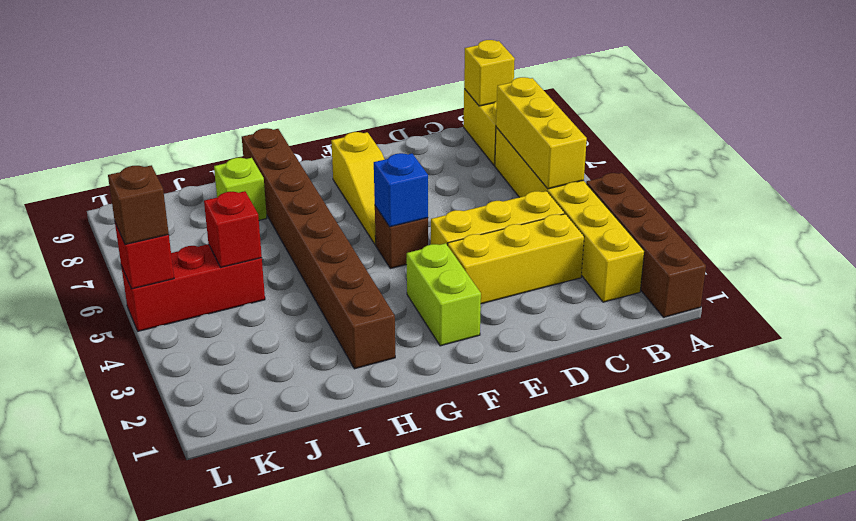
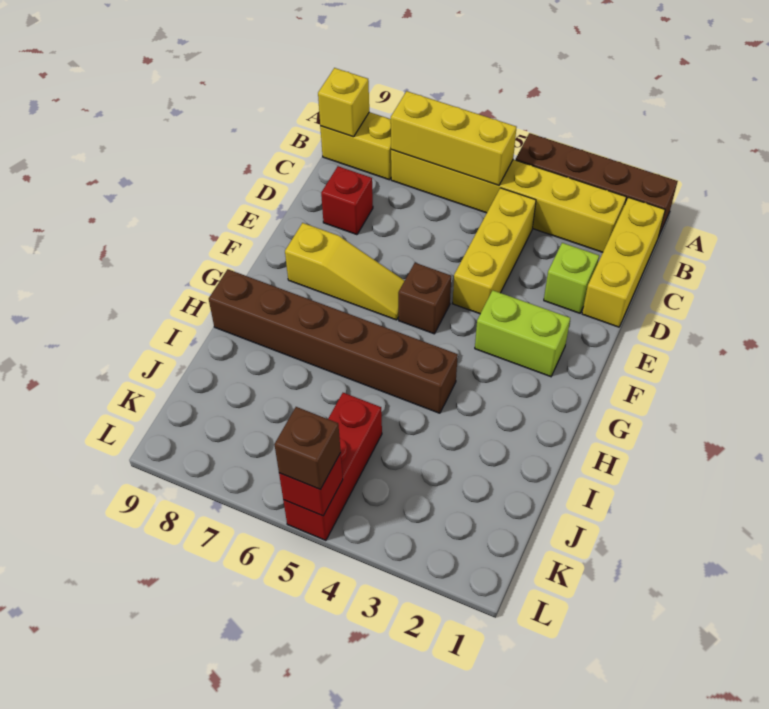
yellow brick C3:E3 level 1 -> yellow brick B1:D1 level 1
blue brick F5 level 2 -> none
brown brick H2:H9 level 1 -> brown brick H4:H9 level 1
lime brick I8 level 1 -> lime brick D2 level 1
red brick J5 level 2 -> red brick D8 level 1

